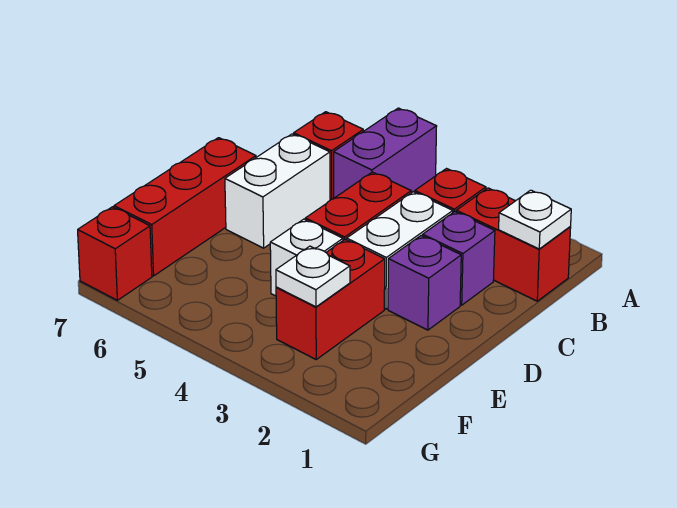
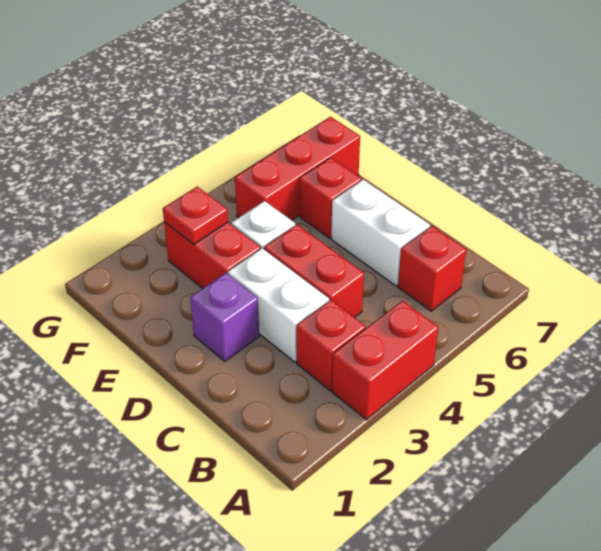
purple brick A5:B5 level 1 -> none
red brick B1:B2 level 1 -> red brick A3:A4 level 1
white plate B1 level 2 -> none
purple brick C2 level 1 -> none
red brick D7:F7 level 1 -> red brick F5:F7 level 1
white plate F3 level 2 -> red plate F3 level 2
red brick G7 level 1 -> red brick E6 level 1

